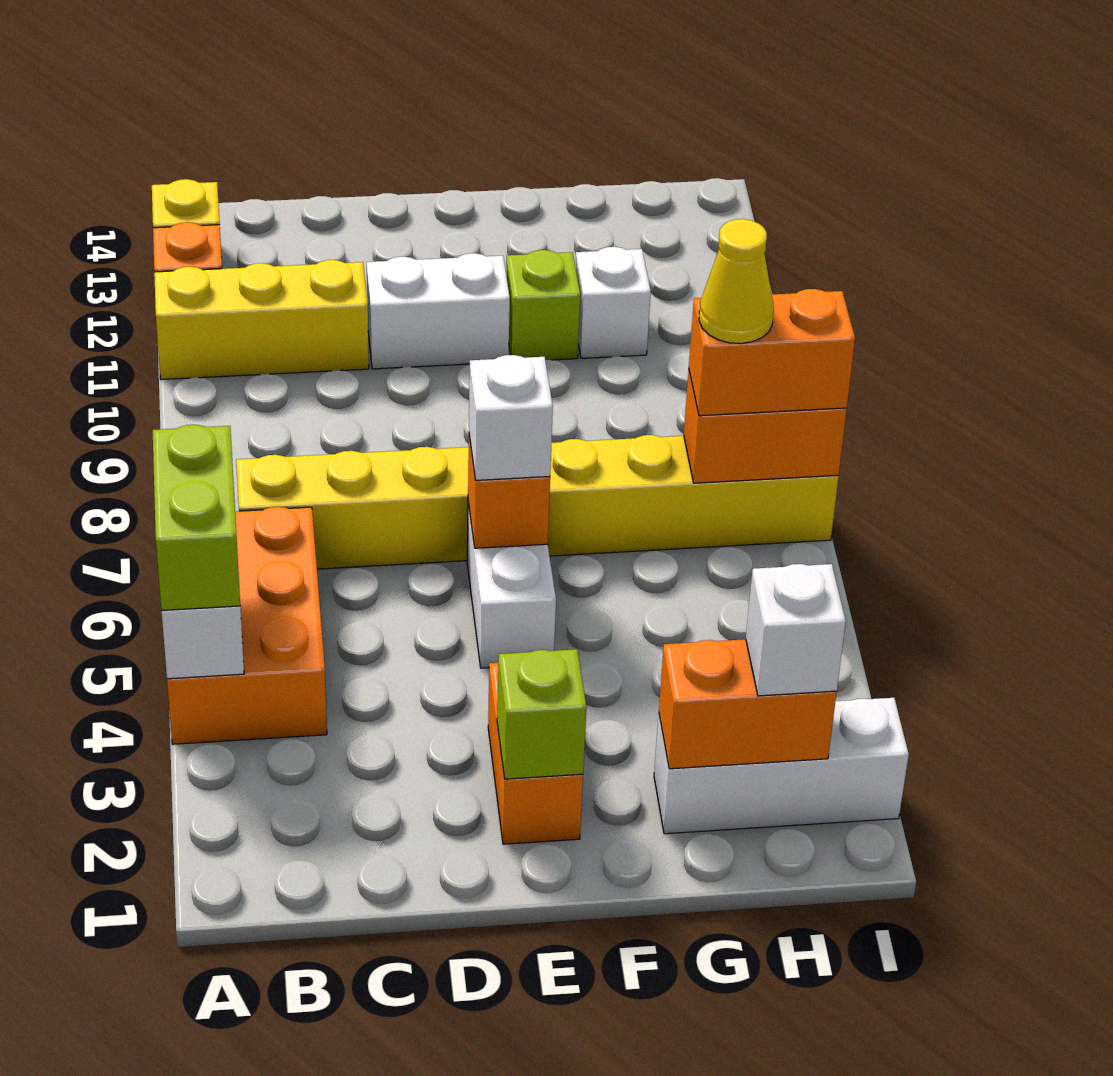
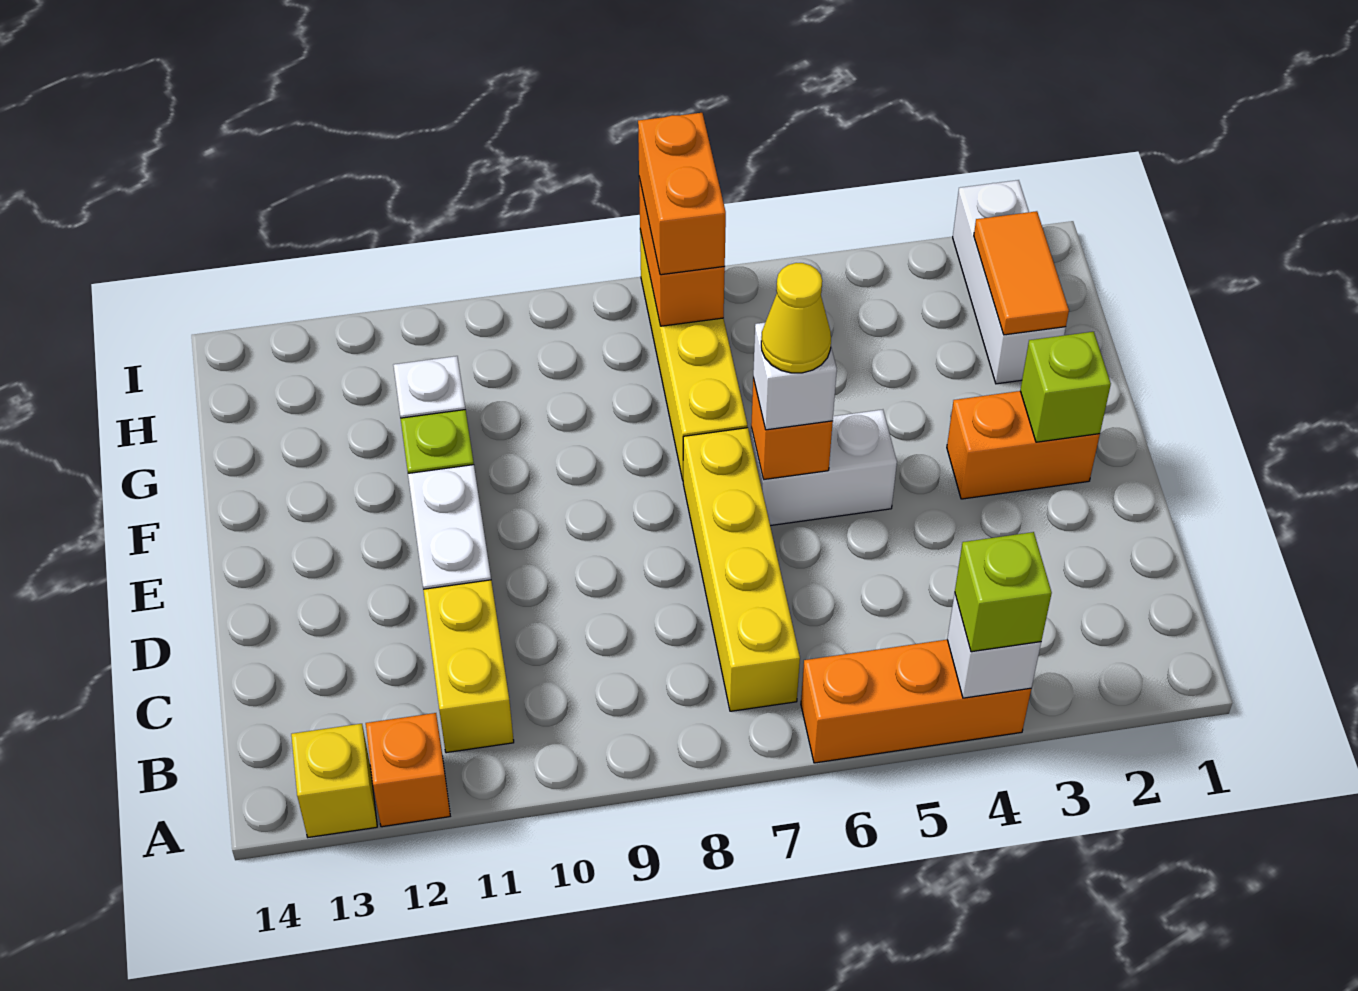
orange brick A4:B6 level 1 -> orange brick A4:A6 level 1
lime brick A4:A5 level 3 -> lime brick A4 level 3
yellow brick A11:C11 level 1 -> yellow brick B11:C11 level 1
orange brick G2:H2 level 2 -> orange tile G2:H2 level 2
white brick H2 level 3 -> none
yellow cone H7 level 4 -> yellow cone E6 level 4

